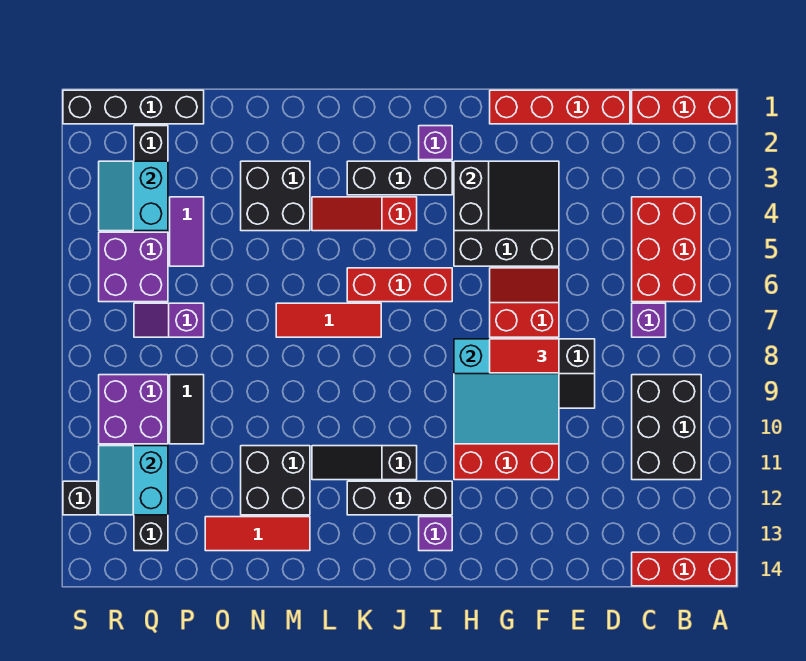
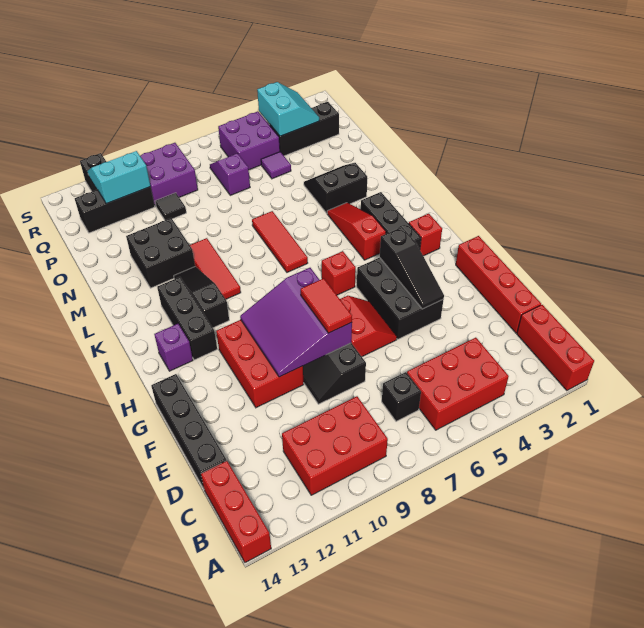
black brick B9:C11 level 1 -> red brick B9:C11 level 1
purple brick C7 level 1 -> black brick C7 level 1
black slope F3:H4 level 2 top H -> black slope F4:H4 level 2 top H
cyan slope F8:H10 level 2 top 8 -> purple slope F8:H10 level 2 top 8
purple brick I2 level 1 -> red brick I2 level 1
red brick I6:K6 level 1 -> red brick I6 level 1
black brick M3:N4 level 1 -> black slope M3:N4 level 1 top M
red tile M13:O13 level 1 -> red tile K10:M10 level 1
black brick P1:S1 level 1 -> black brick D14:G14 level 1
purple tile P4:P5 level 1 -> purple tile P5 level 1
black tile P9:P10 level 1 -> black tile P10 level 1
cyan slope Q3:R4 level 2 top Q -> cyan slope Q3:R4 level 2 top 4

